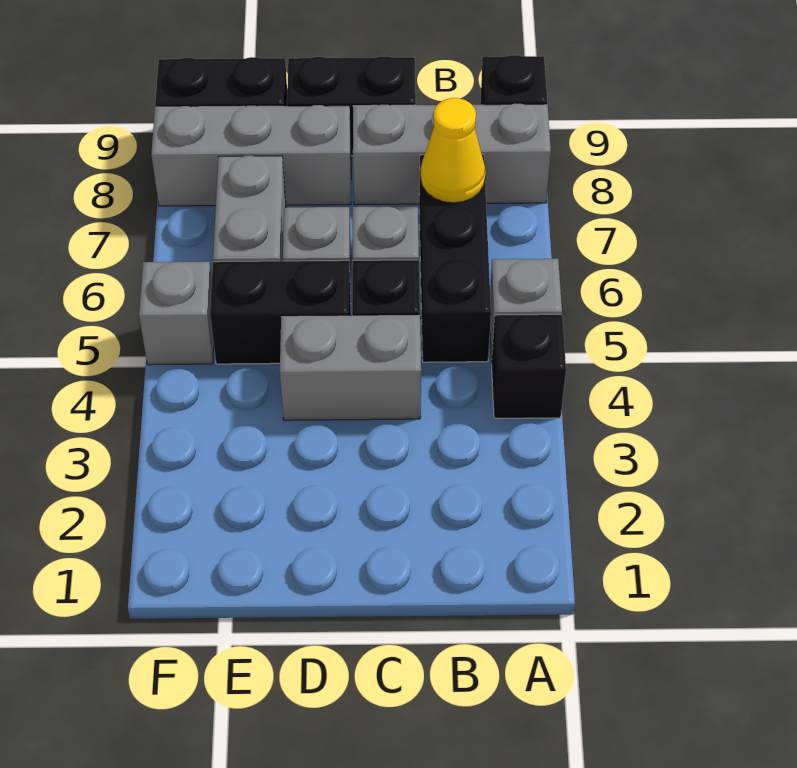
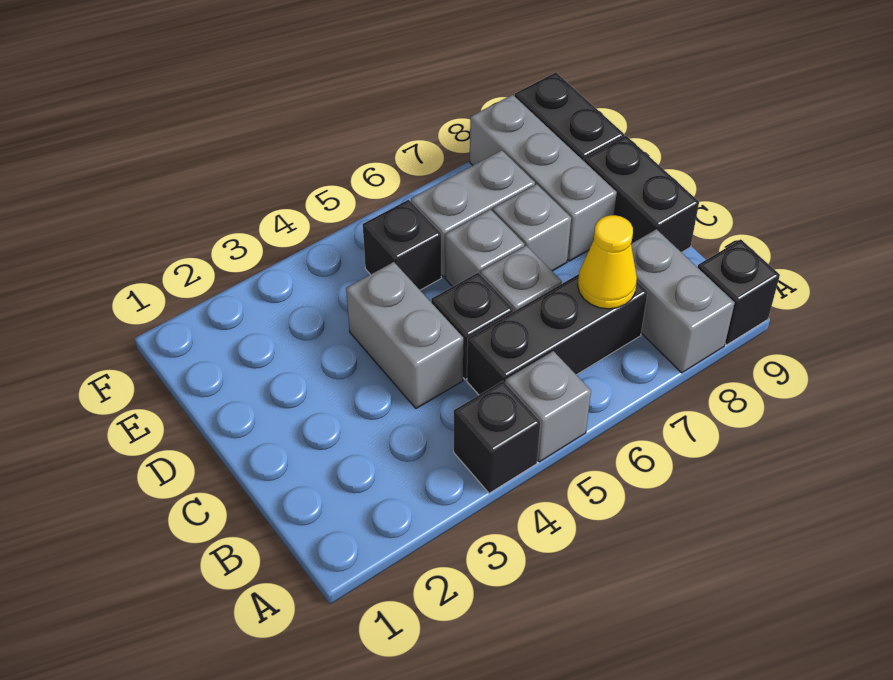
grey brick A8:C8 level 1 -> grey brick A8:B8 level 1
black brick D5:E5 level 1 -> black brick E5 level 1
grey brick F5 level 1 -> grey brick D7 level 1

